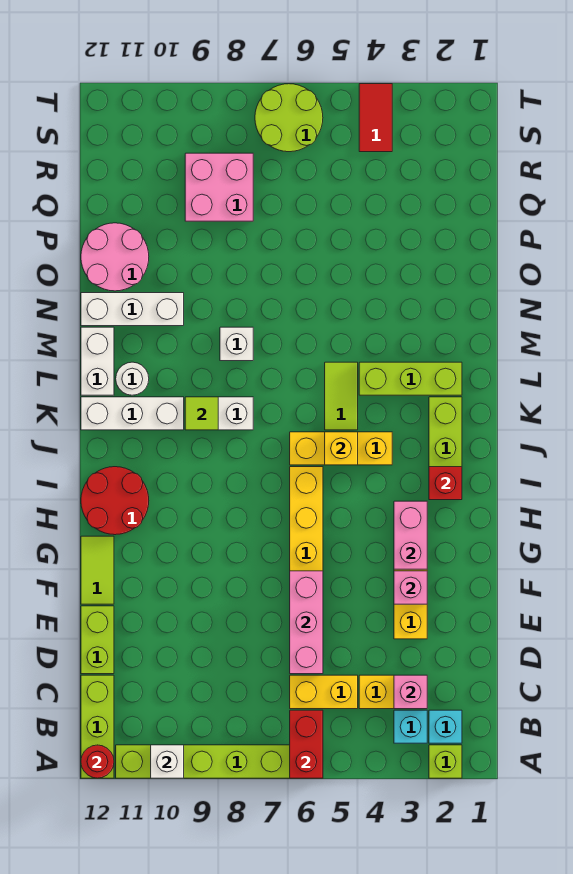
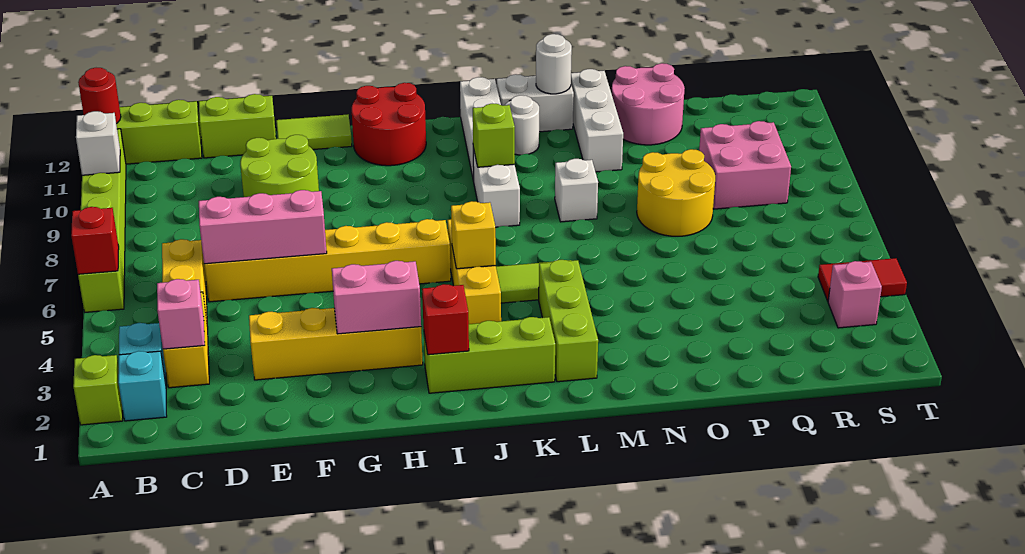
red brick A6:B6 level 2 -> red brick A6 level 2
pink brick F3 level 2 -> pink brick S3 level 1
lime tile K9 level 2 -> lime brick K9 level 2
none -> white round brick M12 level 2
none -> yellow round brick O7:P8 level 1
lime round brick S6:T7 level 1 -> lime round brick E9:F10 level 1

